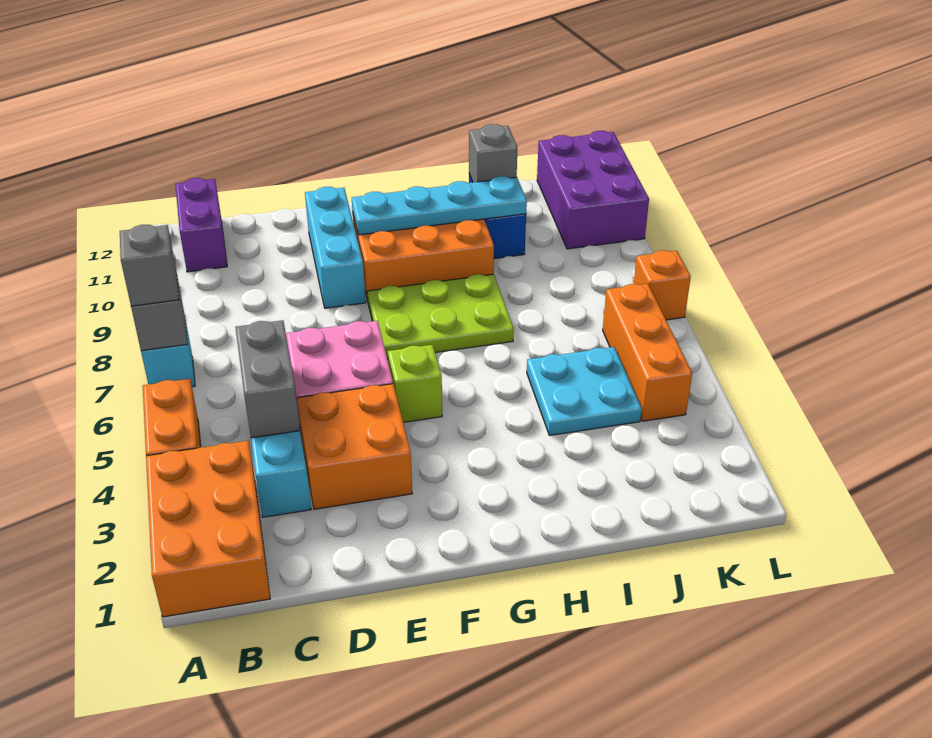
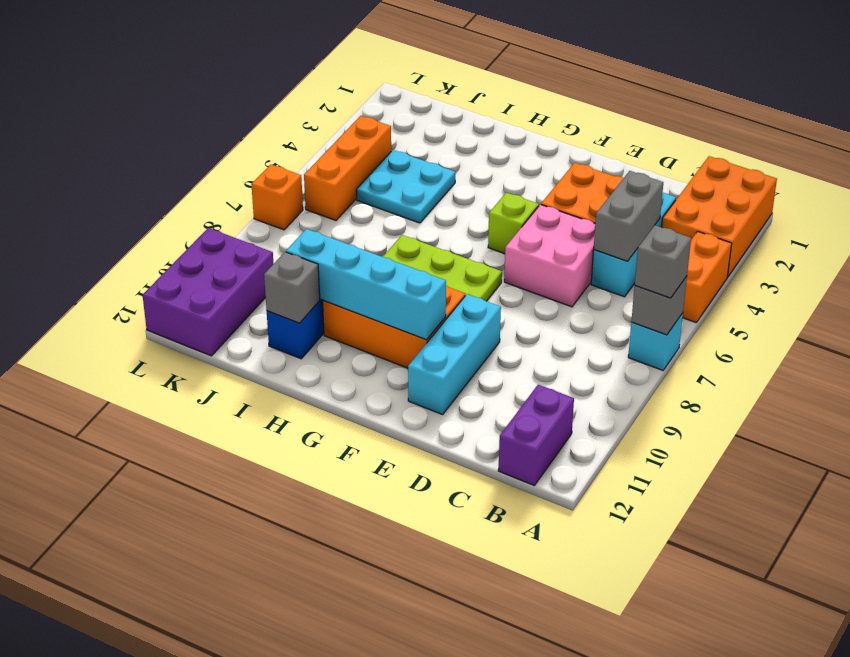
cyan plate F10:I10 level 2 -> cyan brick F10:I10 level 2

